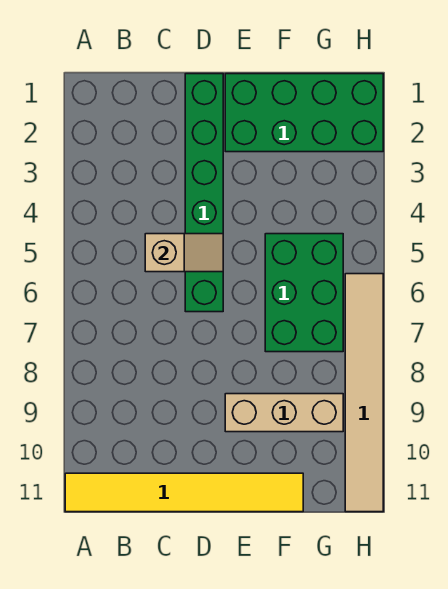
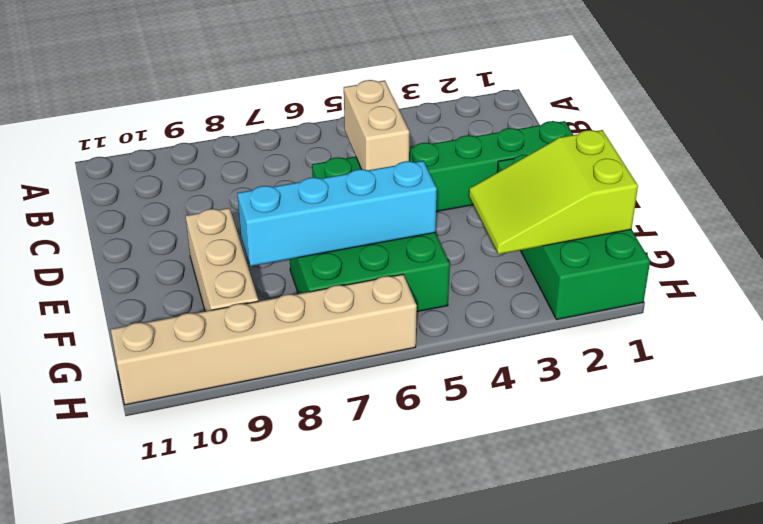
yellow tile A11:F11 level 1 -> none
tan slope C5:D5 level 2 top C -> tan brick C5:D5 level 2
none -> lime slope F1:G3 level 2 top 1
none -> cyan brick F5:F8 level 2
tan tile H6:H11 level 1 -> tan brick H6:H11 level 1

